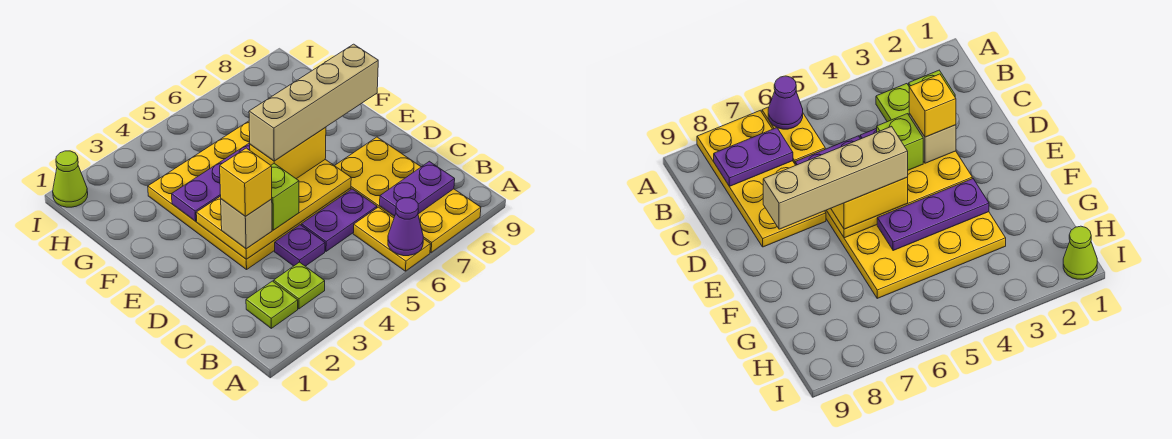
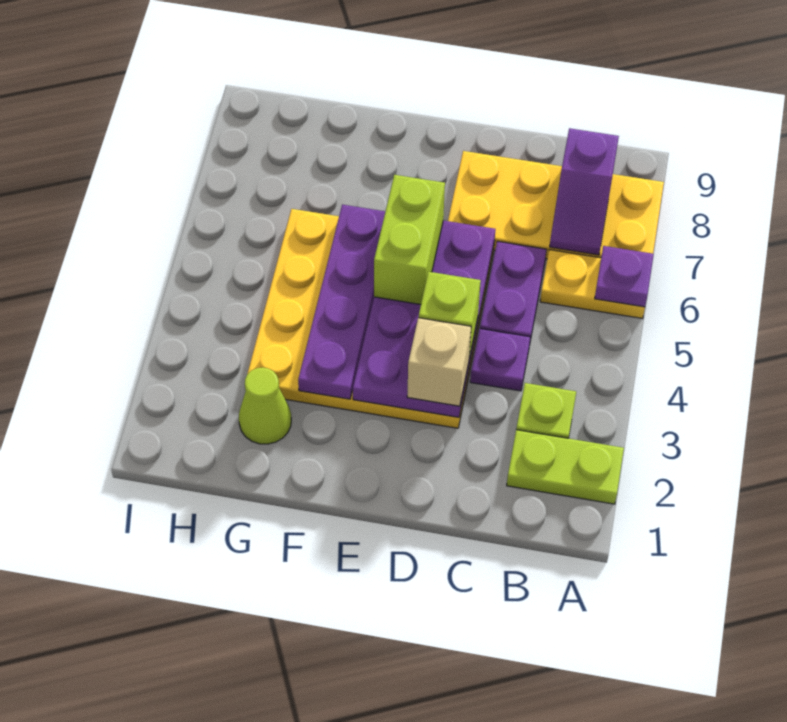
purple cone A6 level 2 -> purple plate A6 level 2
lime plate B2 level 1 -> lime plate A2:B2 level 1
purple plate B7:B8 level 2 -> purple slope B7:B8 level 2 top 8
yellow plate D3:E6 level 2 -> purple plate D3:E6 level 2
yellow brick D3 level 4 -> none
yellow brick E5:E6 level 3 -> lime brick E5:E6 level 3
tan brick E5:E8 level 4 -> none
purple plate F3:F5 level 2 -> purple plate F3:F6 level 2
lime cone I1 level 1 -> lime cone G2 level 1

